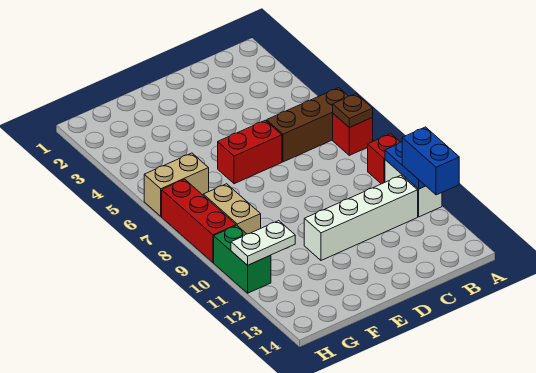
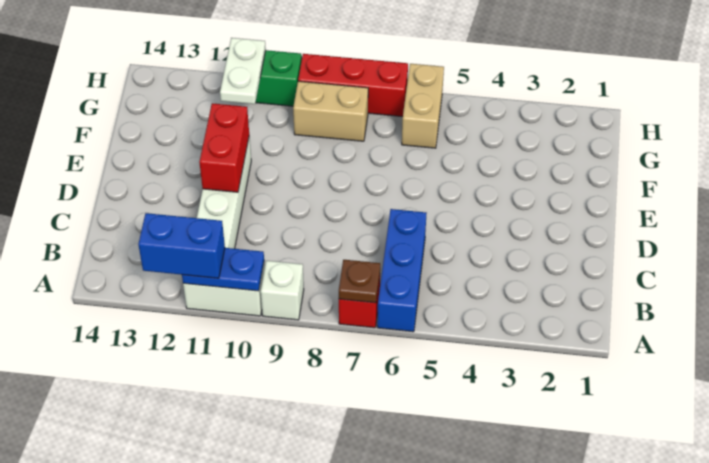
brown brick A6:C6 level 1 -> blue brick A6:C6 level 1
red brick A9 level 1 -> white brick A9 level 1
red brick D6:E6 level 1 -> red brick D11:E11 level 2

